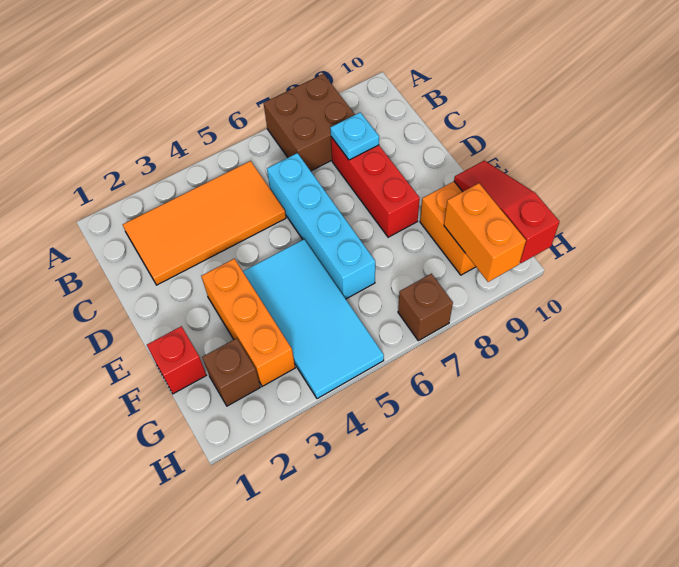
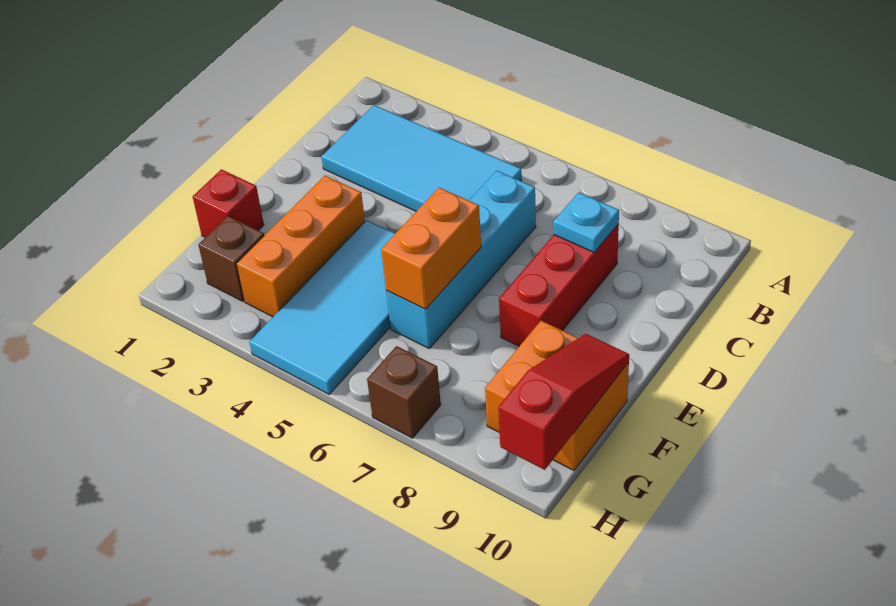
brown brick A7:B8 level 1 -> none
orange tile B2:C5 level 1 -> cyan tile B2:C5 level 1
orange brick G9:H9 level 2 -> orange brick E6:F6 level 2

